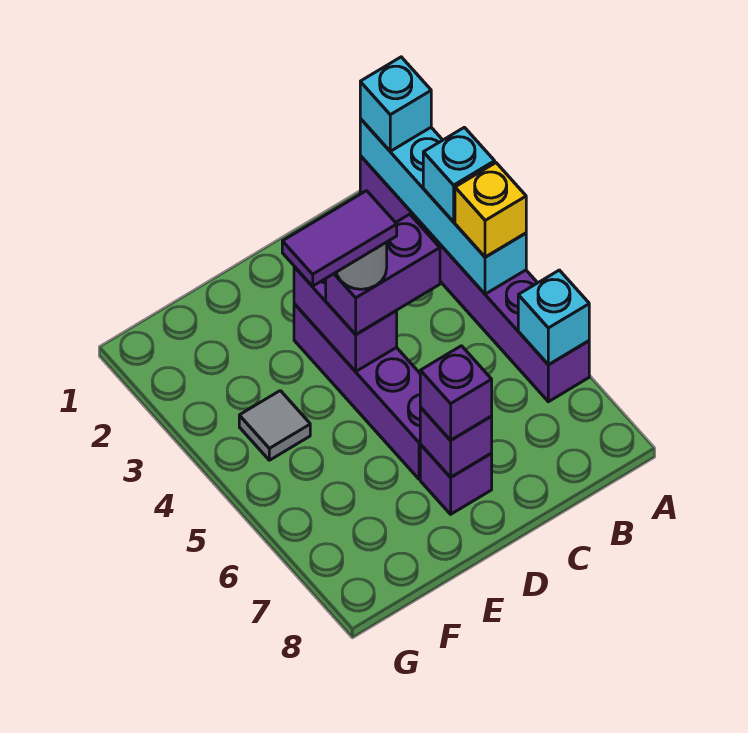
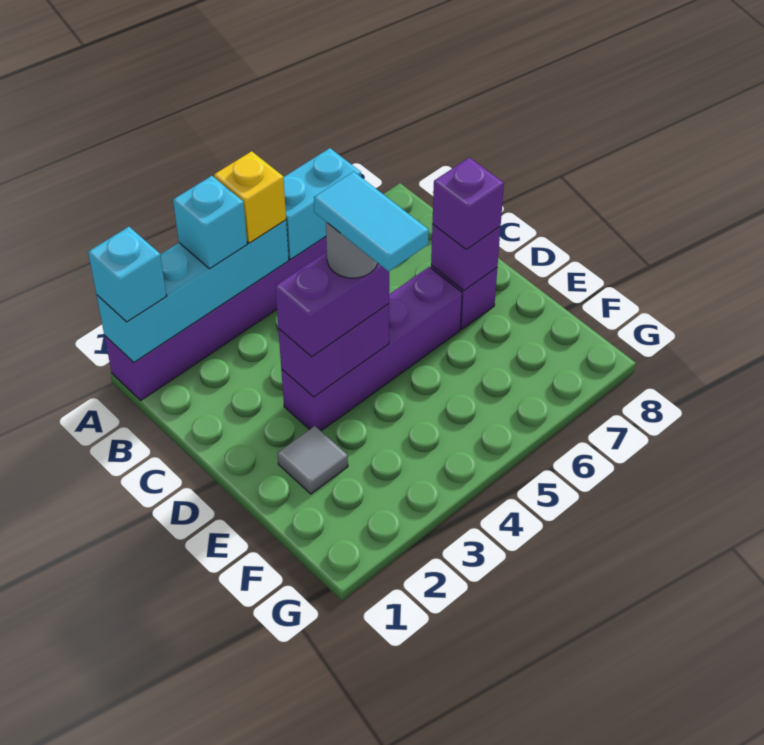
cyan brick A6 level 2 -> cyan brick A5:A6 level 2
purple brick C4:D4 level 3 -> purple brick D3:D4 level 3
purple tile D4:E4 level 5 -> cyan tile D4:E4 level 5
grey tile F4 level 1 -> grey tile E2 level 1

